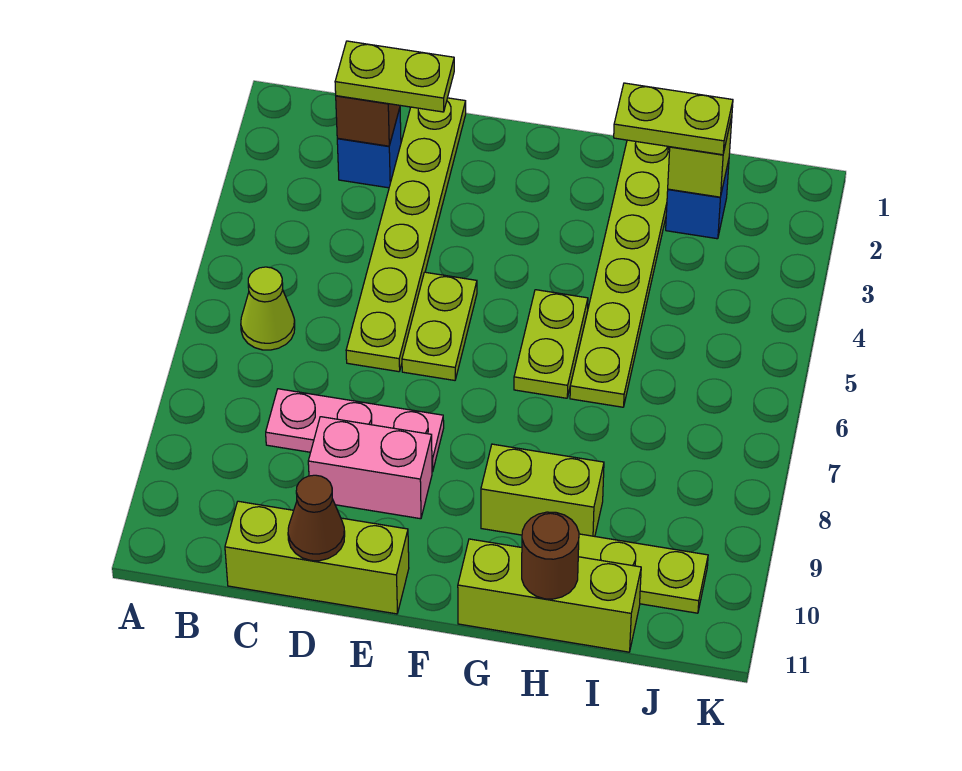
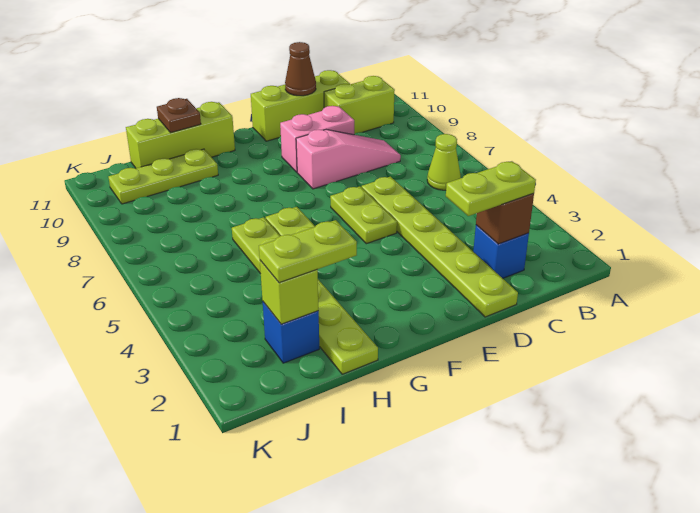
pink plate C8:E8 level 1 -> pink slope C8:E8 level 1 top E
lime brick G9:H9 level 1 -> lime brick B10:C10 level 1
brown round brick H11 level 2 -> brown plate H11 level 2

